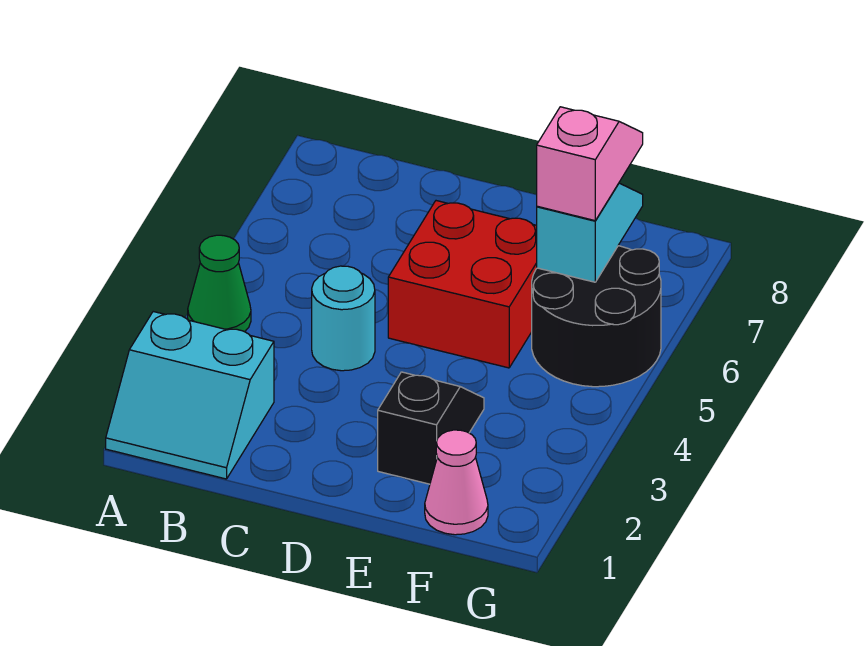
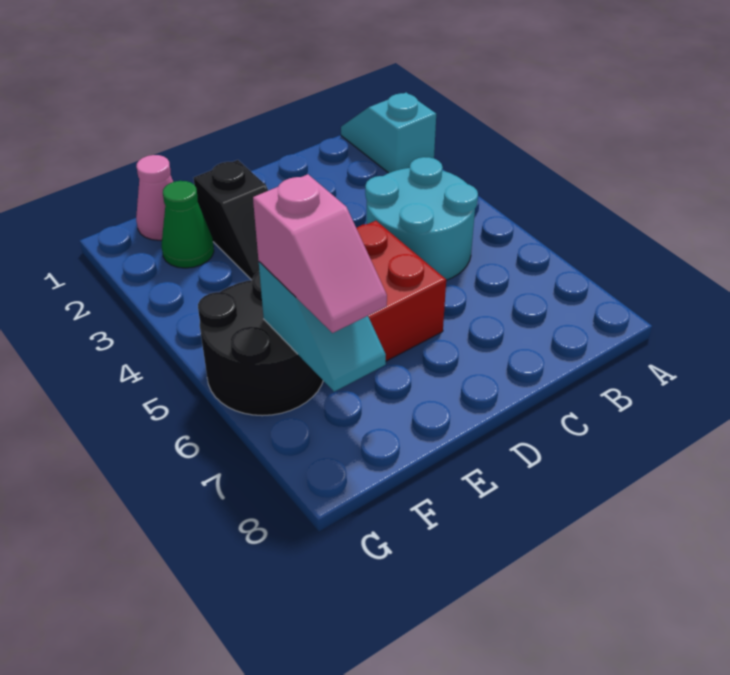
cyan slope A1:B2 level 1 top 2 -> cyan slope A1:A2 level 1 top 2
green cone A4 level 1 -> green cone F2 level 1
cyan round brick C4 level 1 -> cyan round brick B4:C5 level 1

